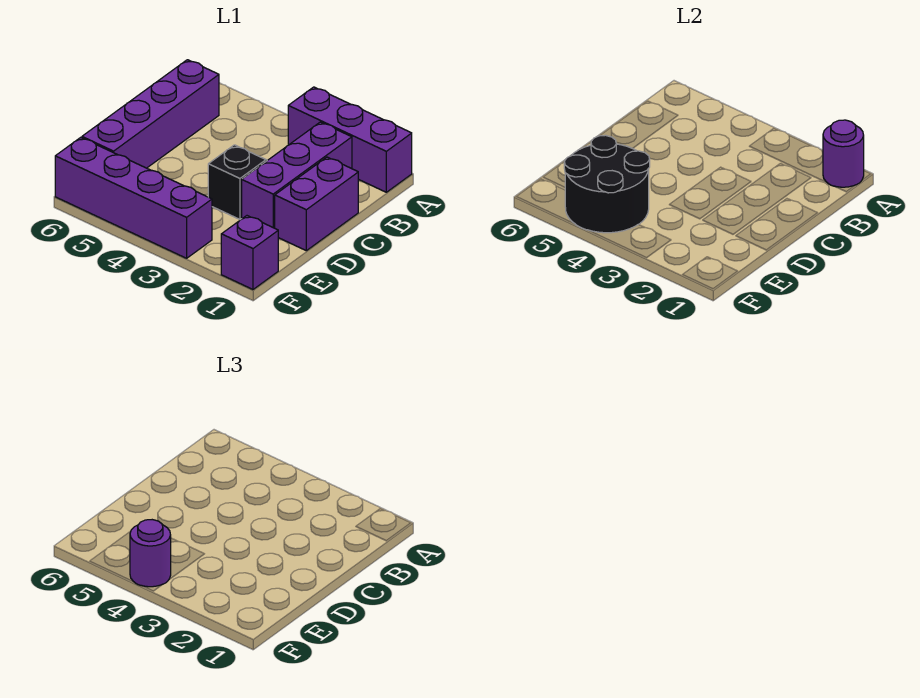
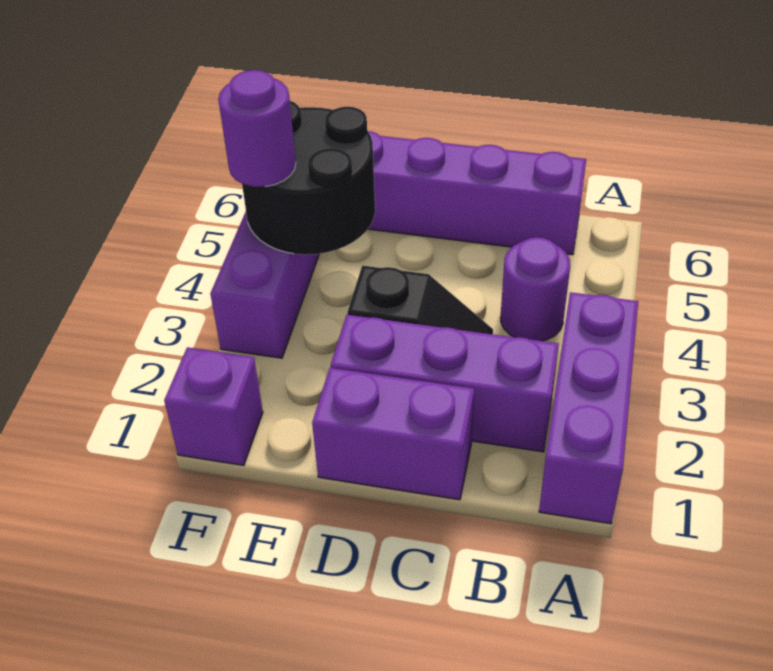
purple round brick A1 level 2 -> purple round brick B4 level 1

